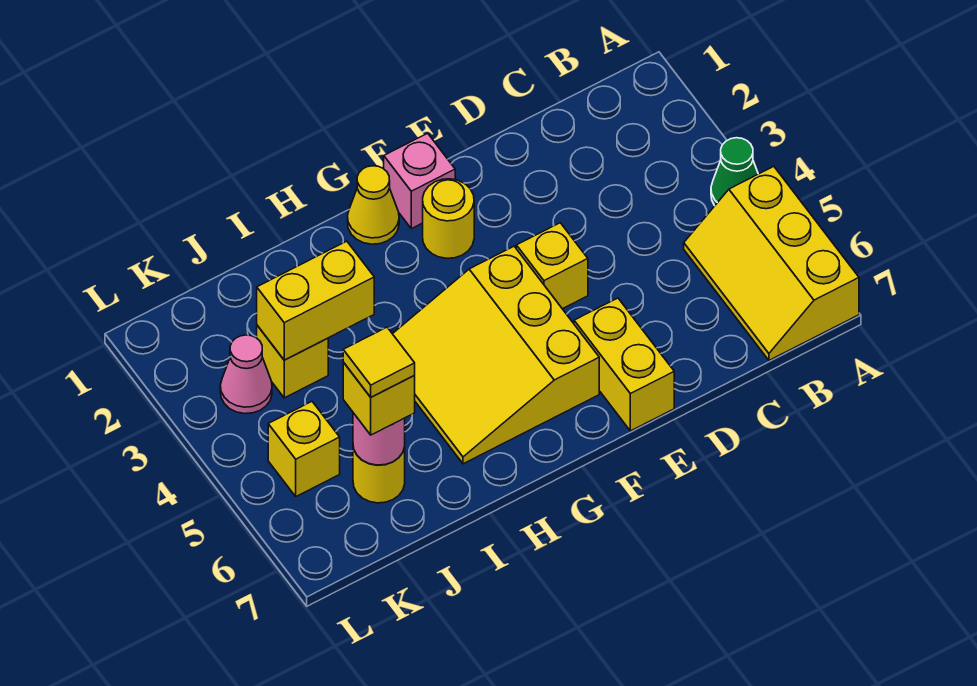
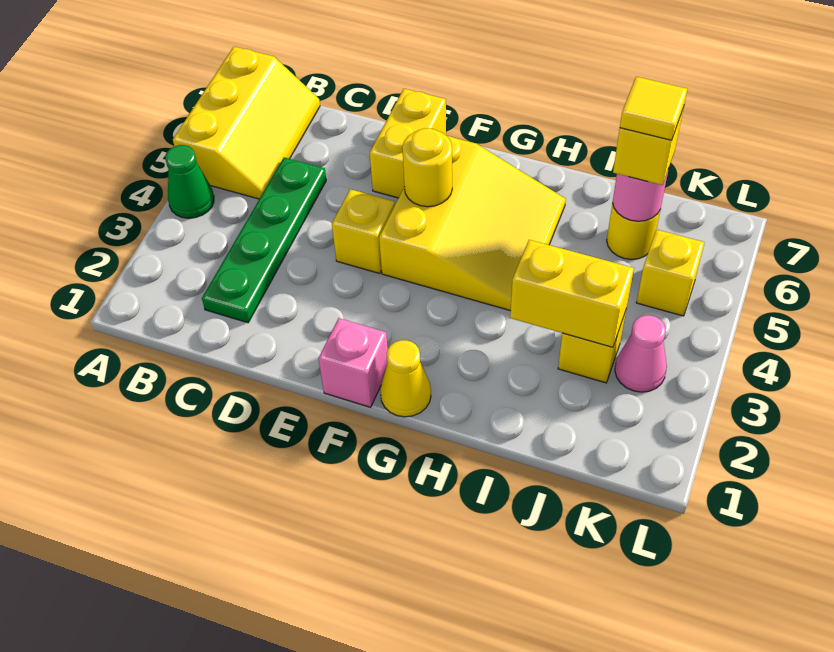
none -> green plate C2:C5 level 1
yellow round brick F2 level 1 -> yellow round brick F5 level 2

